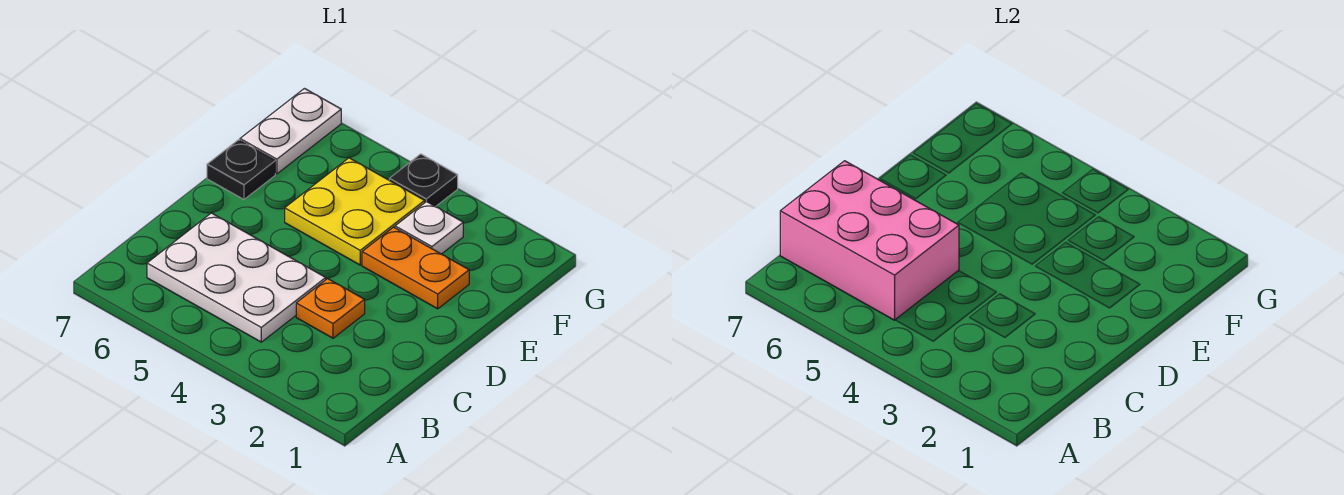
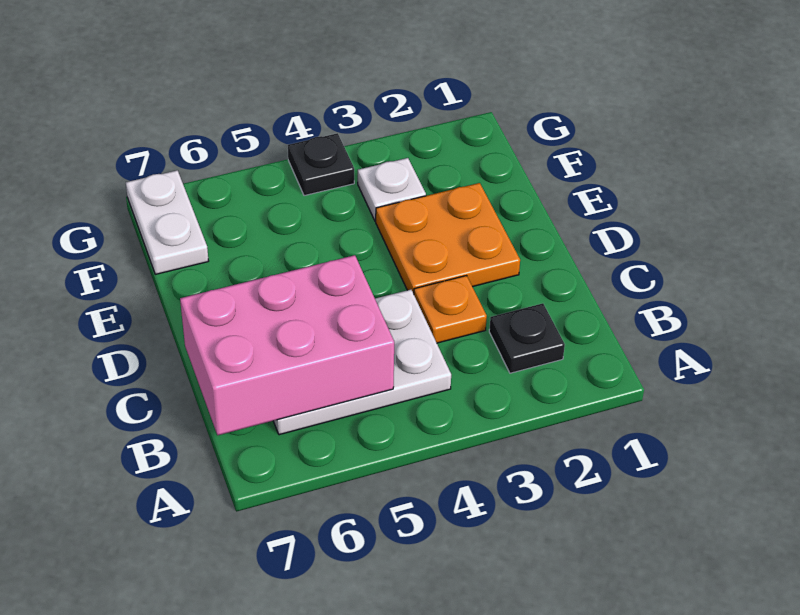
orange plate E2:E3 level 1 -> orange plate D2:E3 level 1
yellow plate E4:F5 level 1 -> none
black plate E7 level 1 -> black plate B2 level 1

